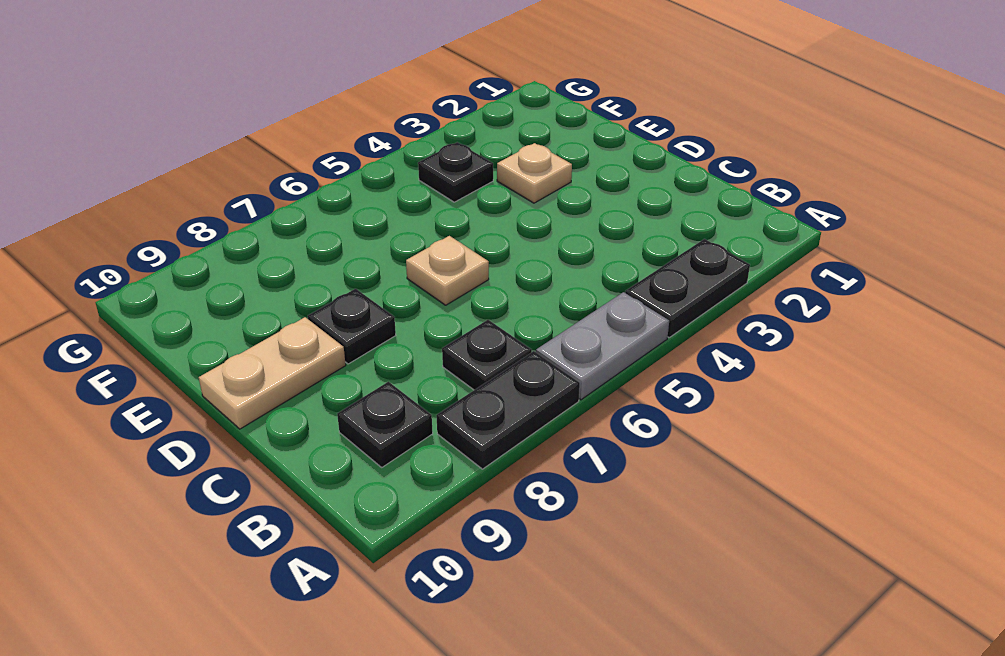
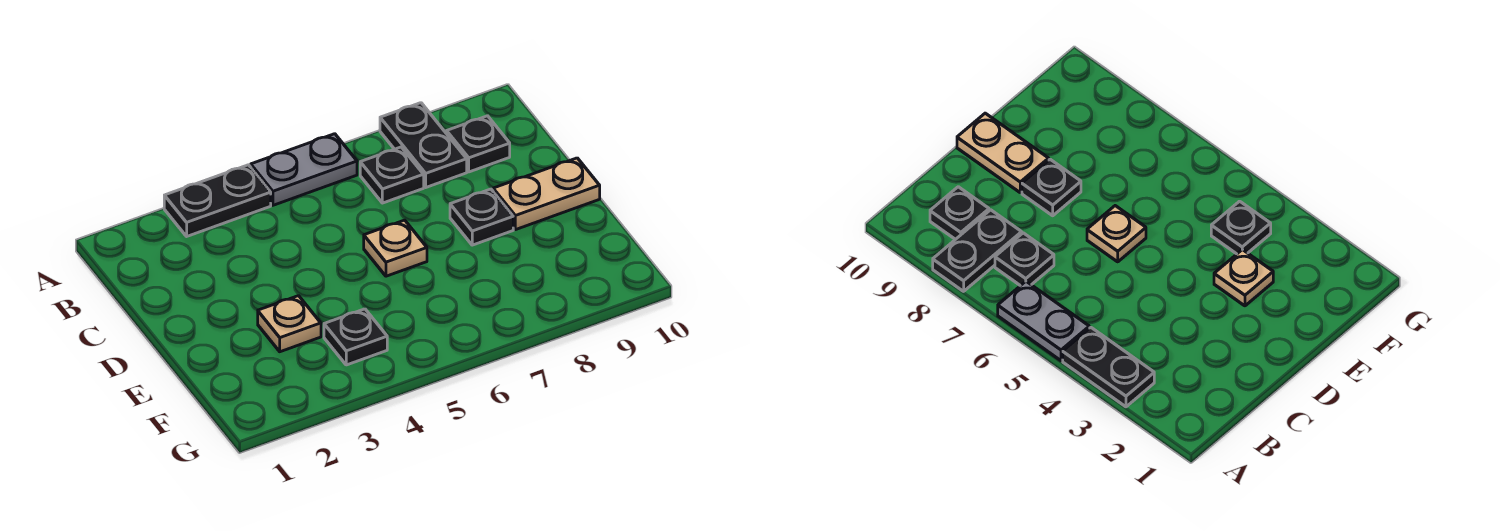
black plate A7:A8 level 1 -> black plate A8:B8 level 1

